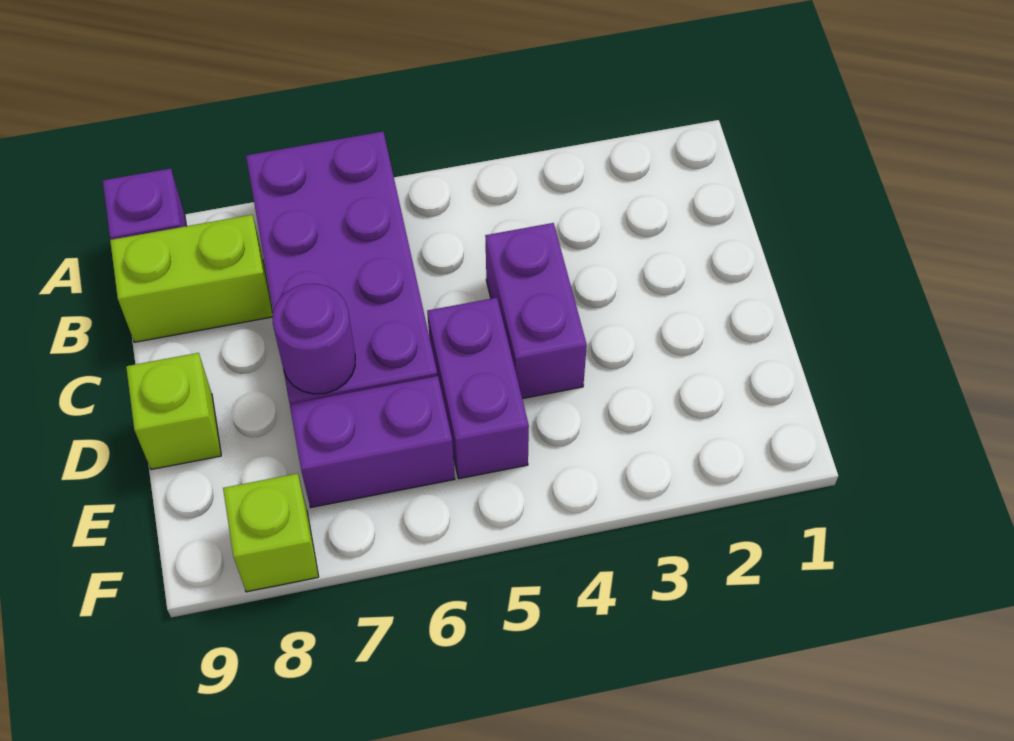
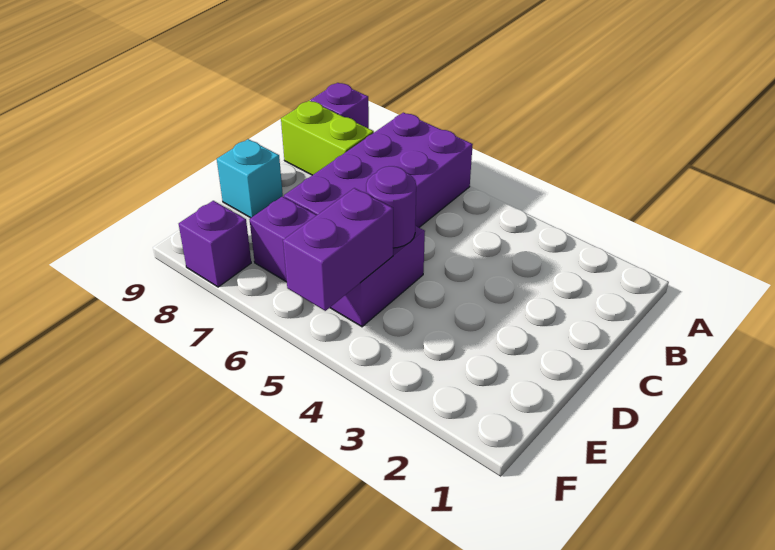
purple brick C4:D4 level 1 -> purple brick E5:F5 level 2
purple round brick D7 level 2 -> purple round brick D5 level 2
lime brick D9 level 1 -> cyan brick D9 level 1
lime brick F8 level 1 -> purple brick F8 level 1

